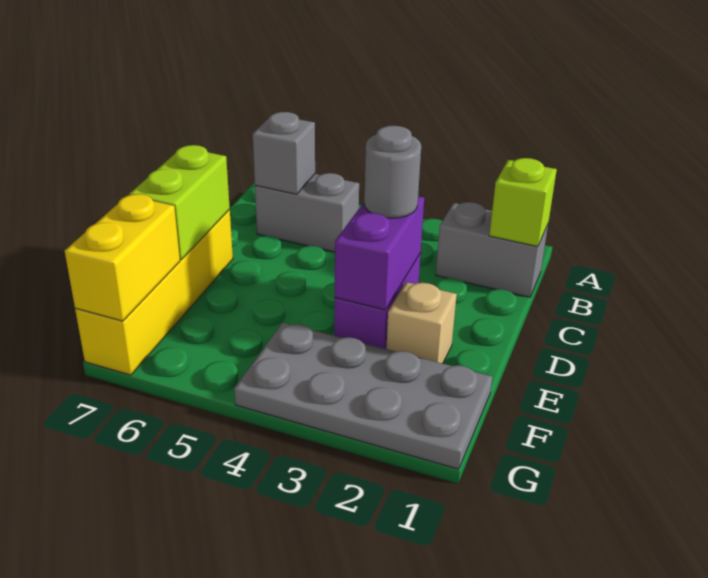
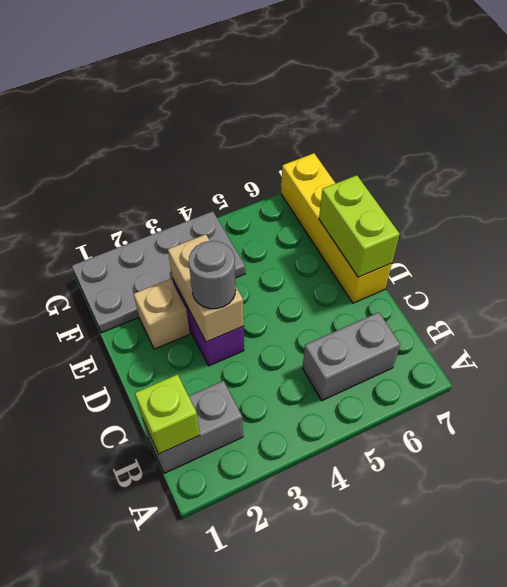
grey brick B6 level 2 -> none
purple brick D3:E3 level 2 -> tan brick D3:E3 level 2
yellow brick F7:G7 level 2 -> none

